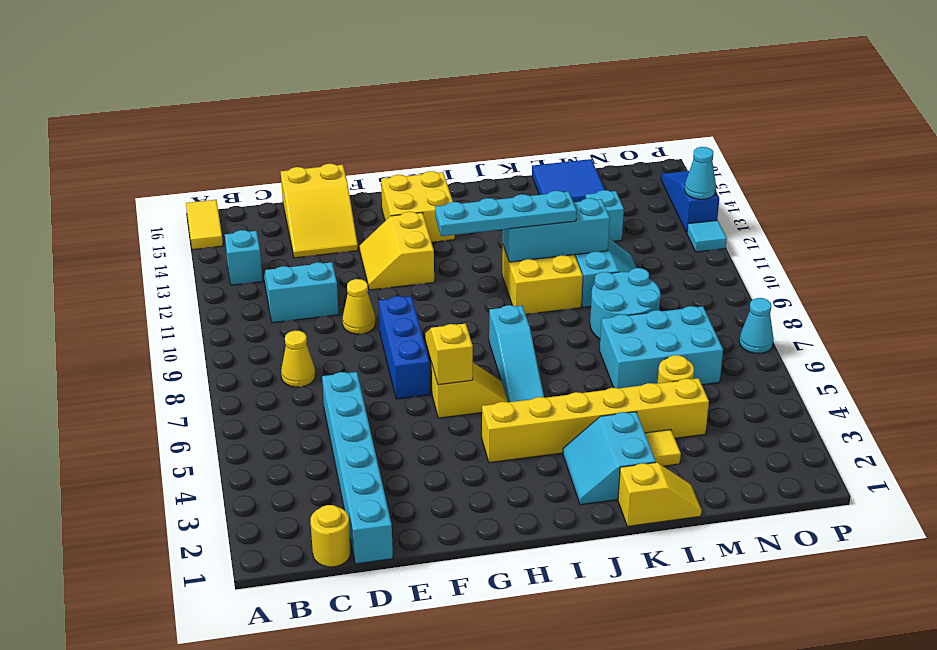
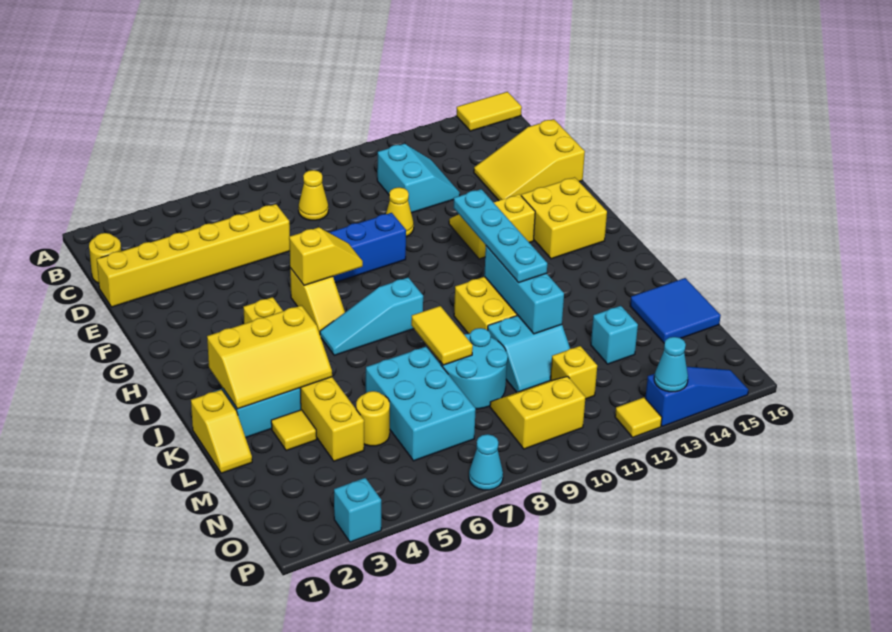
cyan brick B13 level 1 -> cyan brick P3 level 1
cyan brick D1:D6 level 1 -> yellow brick D1:D6 level 1
none -> yellow slope J2:K4 level 2 top J
none -> yellow tile K8:L8 level 2
none -> yellow slope N9:O10 level 1 top O
none -> yellow brick N11 level 1
cyan tile P12 level 1 -> yellow tile P12 level 1

